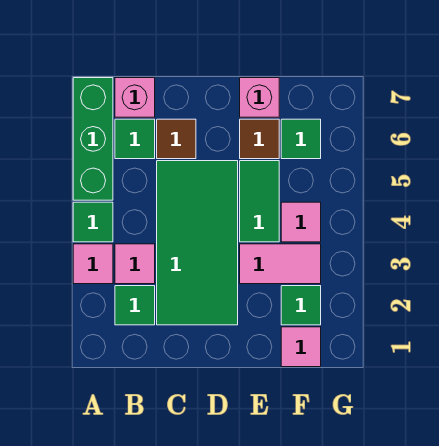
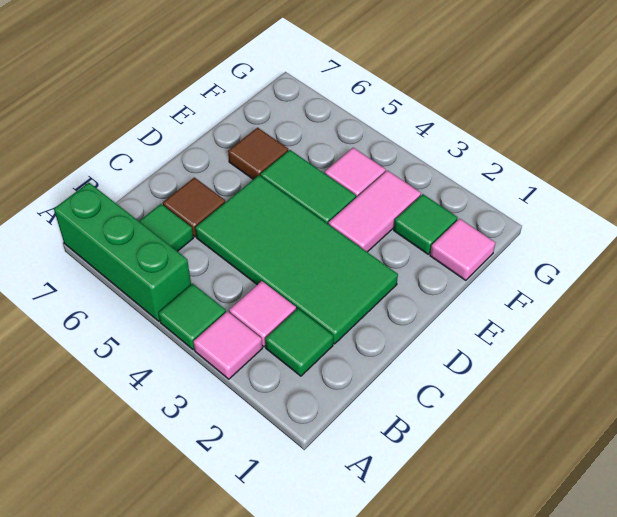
pink brick B7 level 1 -> none
pink brick E7 level 1 -> none
green tile F6 level 1 -> none

